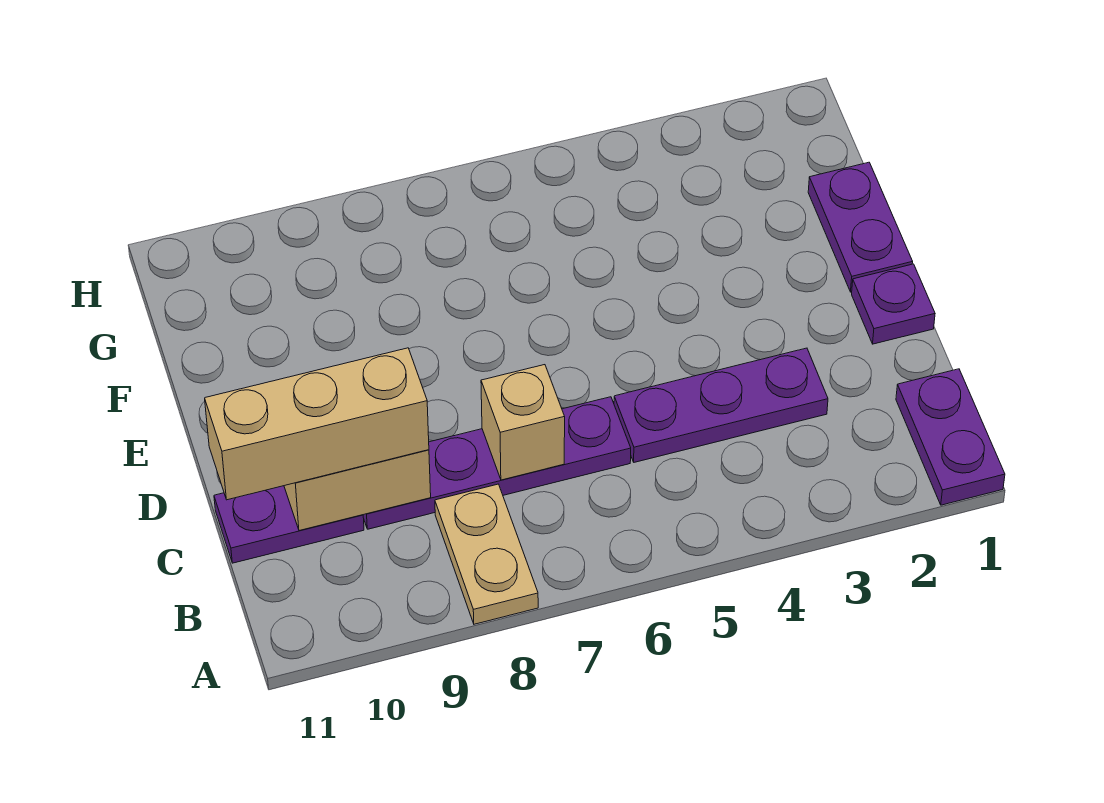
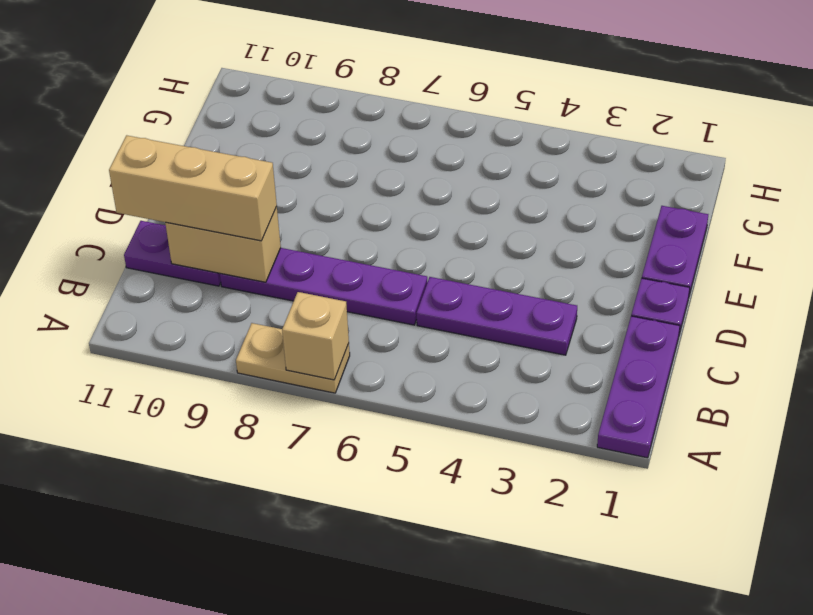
purple plate A1:B1 level 1 -> purple plate A1:C1 level 1
tan plate A8:B8 level 1 -> tan plate A7:A8 level 1
tan brick C7 level 2 -> tan brick A7 level 2

